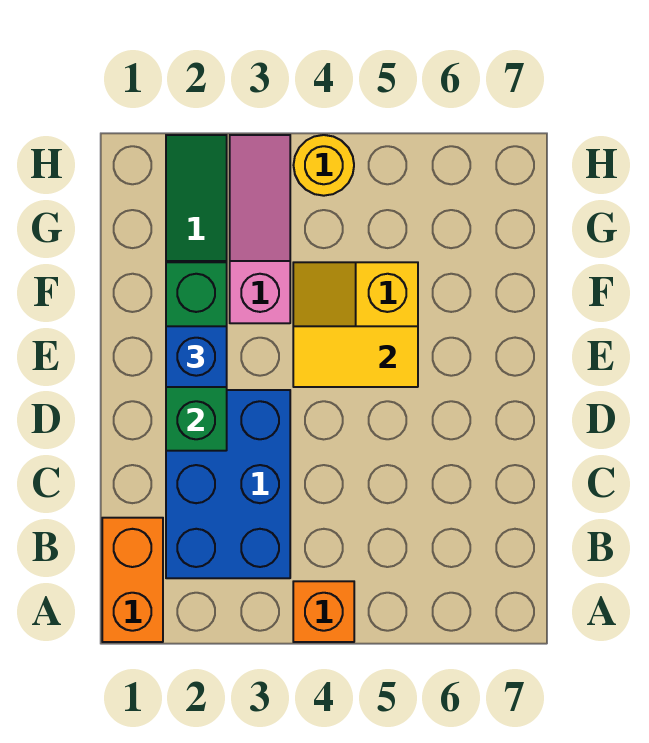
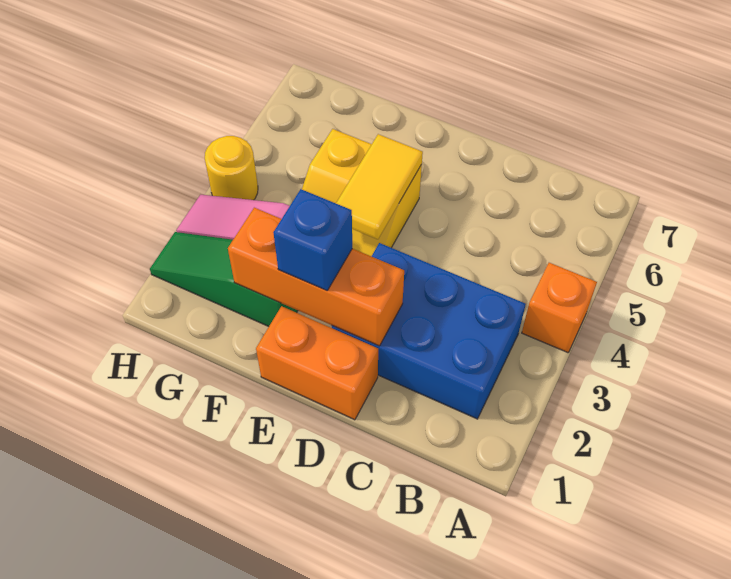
orange brick A1:B1 level 1 -> orange brick D1:E1 level 1
green brick D2:F2 level 2 -> orange brick D2:F2 level 2

